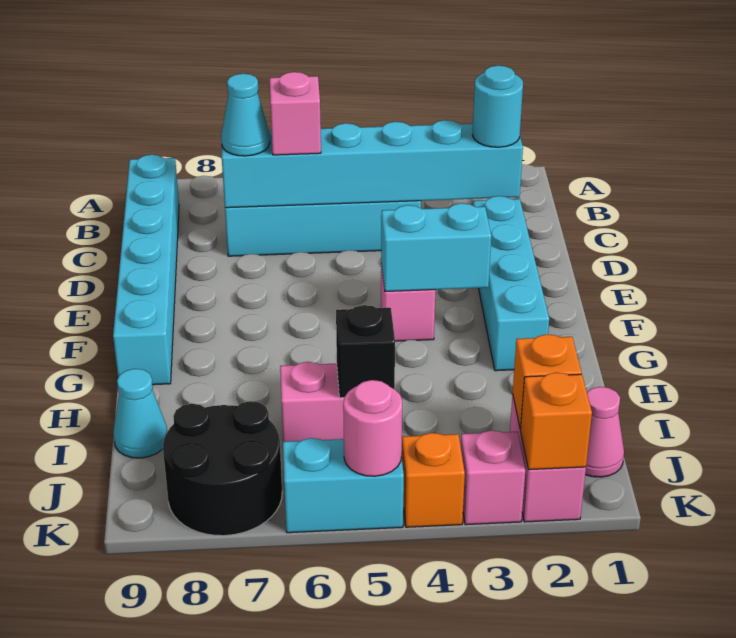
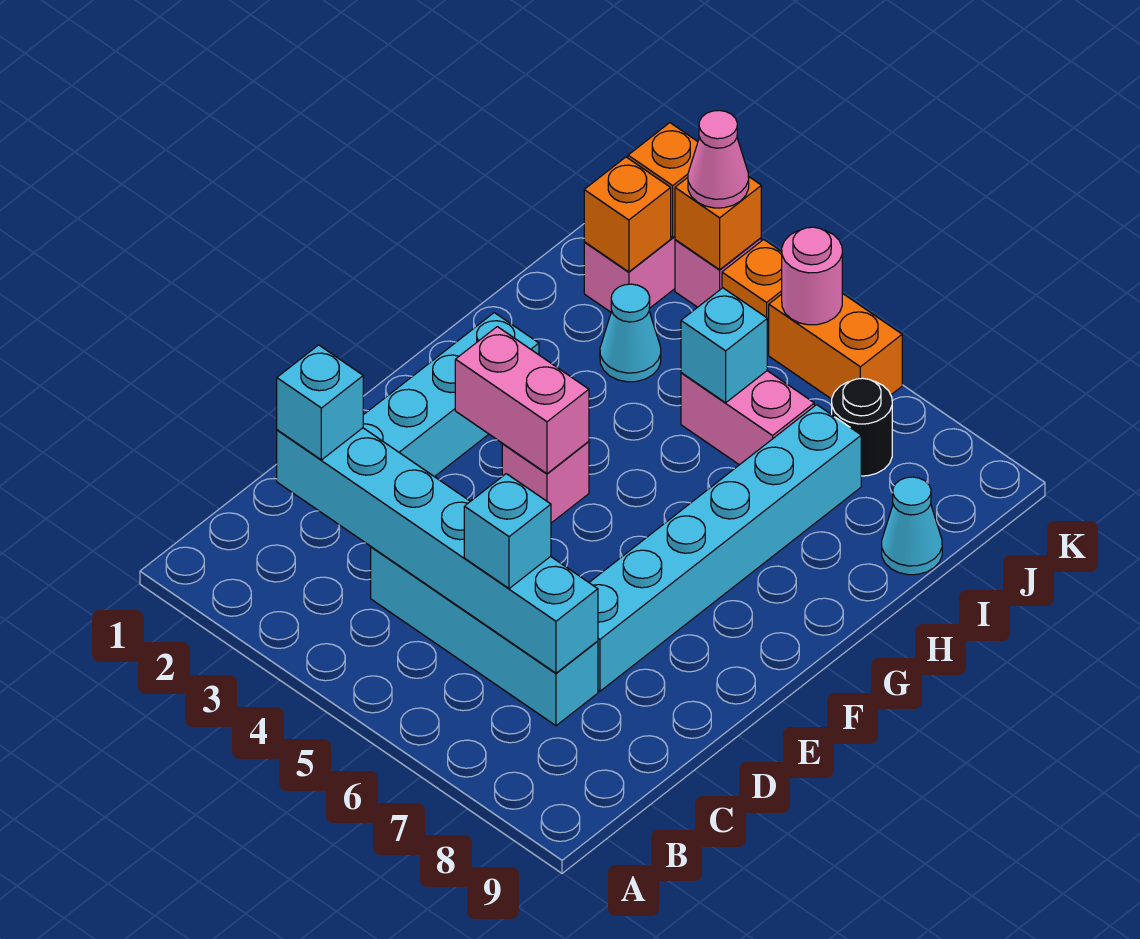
cyan brick B9:G9 level 1 -> cyan brick D7:I7 level 1
cyan round brick C2 level 3 -> cyan brick C2 level 3
pink brick C6 level 3 -> cyan brick C6 level 3
cyan cone C7 level 3 -> cyan cone I3 level 1
cyan brick F3:F4 level 2 -> pink brick F3:F4 level 2
black brick I5 level 2 -> cyan brick I5 level 2
pink cone J1 level 1 -> pink cone K3 level 3
black round brick J7:K8 level 1 -> black round brick J7 level 1
none -> orange brick K3 level 2
cyan brick K5:K6 level 1 -> orange brick K5:K6 level 1

